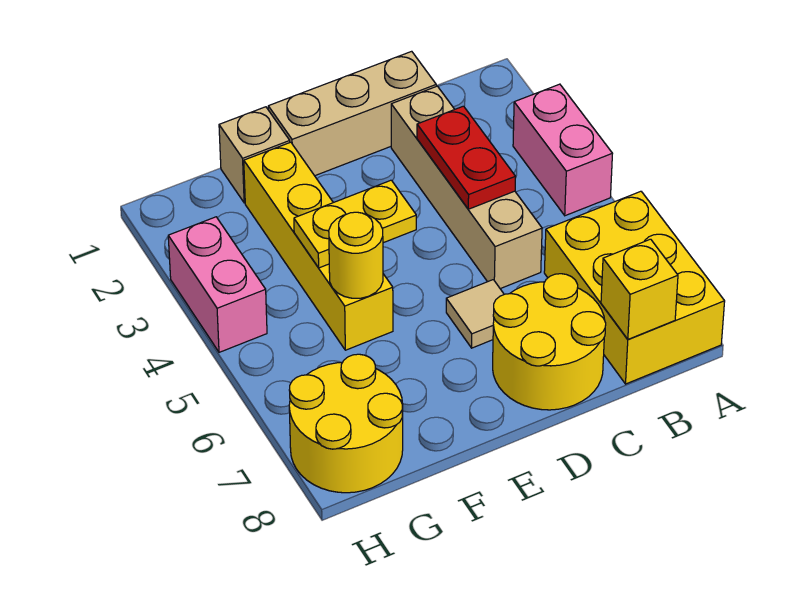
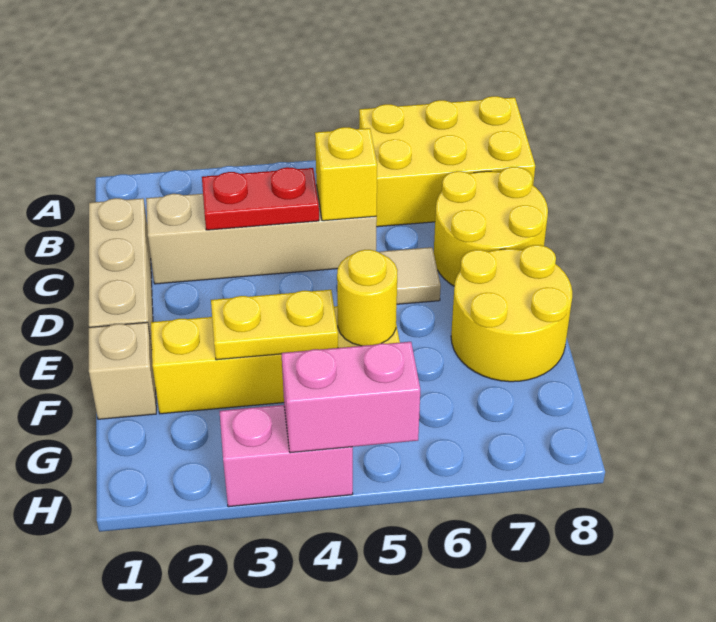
pink brick A3:A4 level 1 -> pink brick H4:H5 level 2
yellow brick B8 level 2 -> yellow brick C5 level 2
yellow plate E4:F4 level 2 -> yellow plate F3:F4 level 2
yellow round brick G7:H8 level 1 -> yellow round brick E7:F8 level 1

